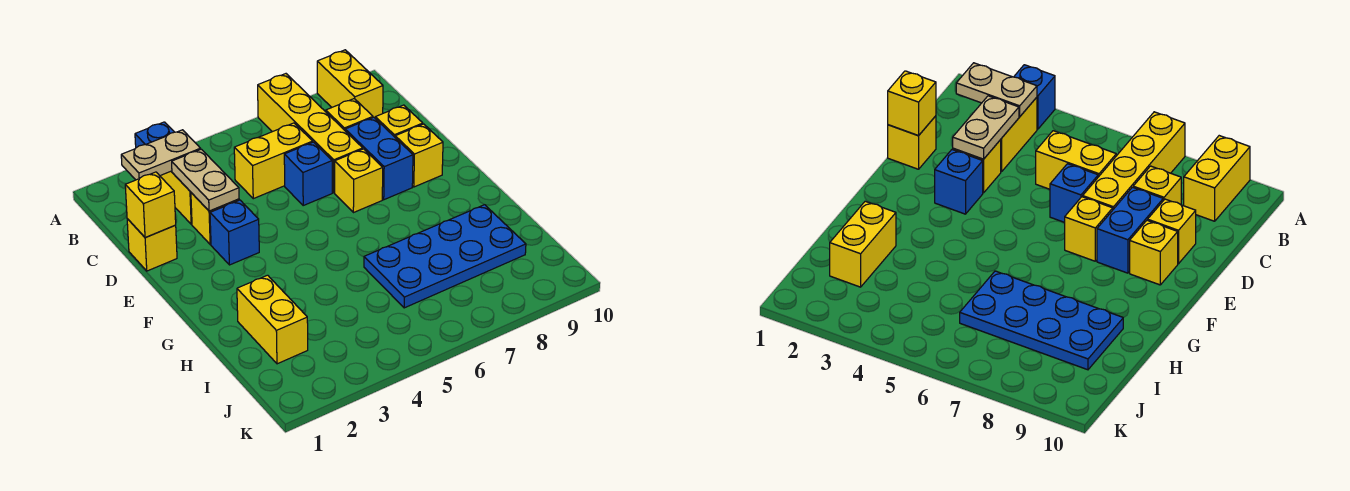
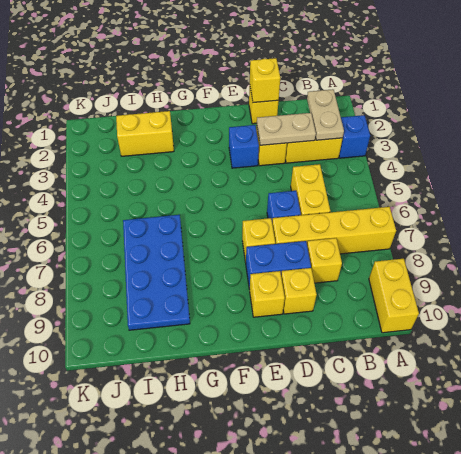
yellow brick A9:B9 level 1 -> yellow brick A9:A10 level 1

